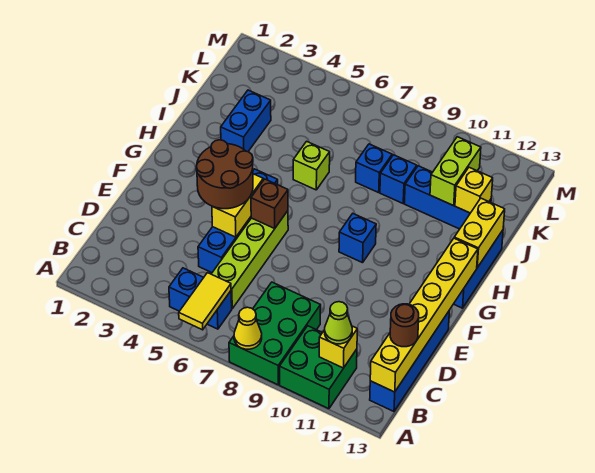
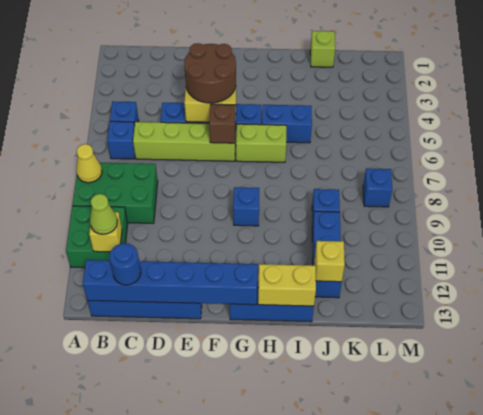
yellow tile A6:B6 level 2 -> none
yellow brick B13:G13 level 2 -> blue brick B13:G13 level 2
brown round brick C13 level 3 -> blue round brick C13 level 3
blue brick I3:J3 level 1 -> blue brick H5:I5 level 1
lime brick I6 level 1 -> lime brick J1 level 1
blue brick J8 level 1 -> blue brick L8 level 1
lime brick J11:K11 level 2 -> lime brick G6:H6 level 1

